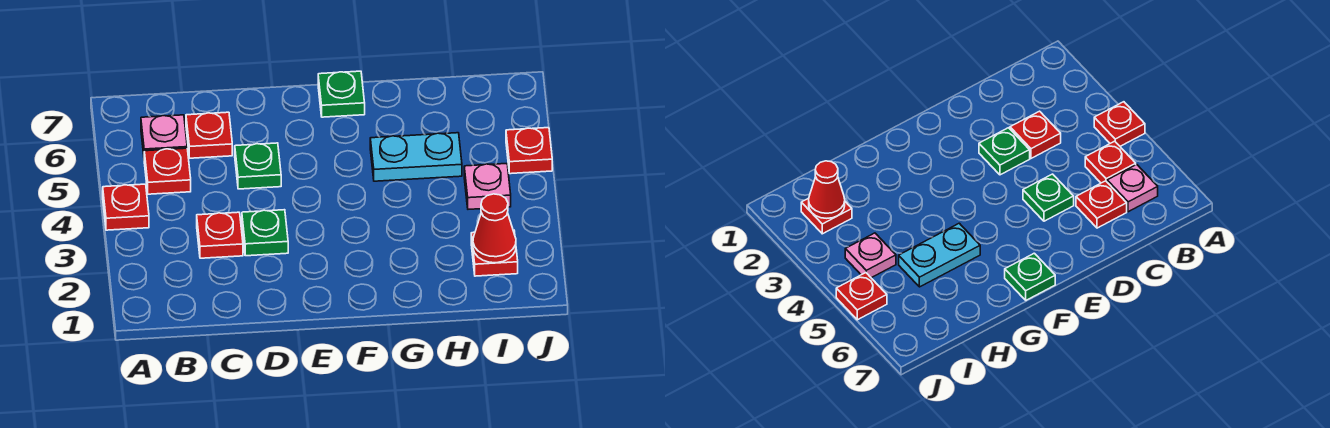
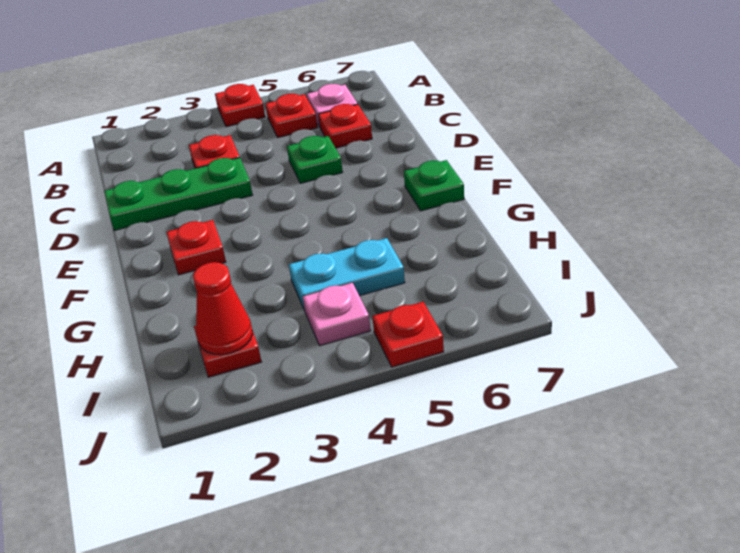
green plate D3 level 1 -> green plate D1:D3 level 1
none -> red plate F2 level 1
cyan plate G5:H5 level 1 -> cyan plate H4:H5 level 1

